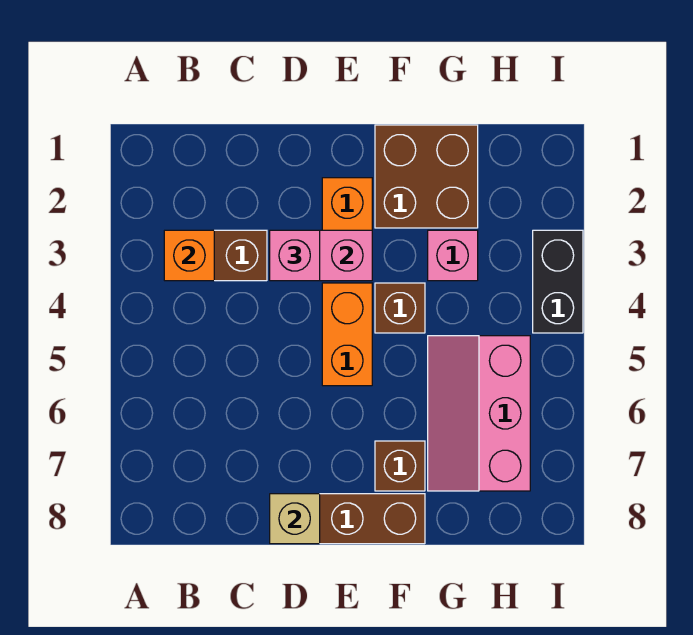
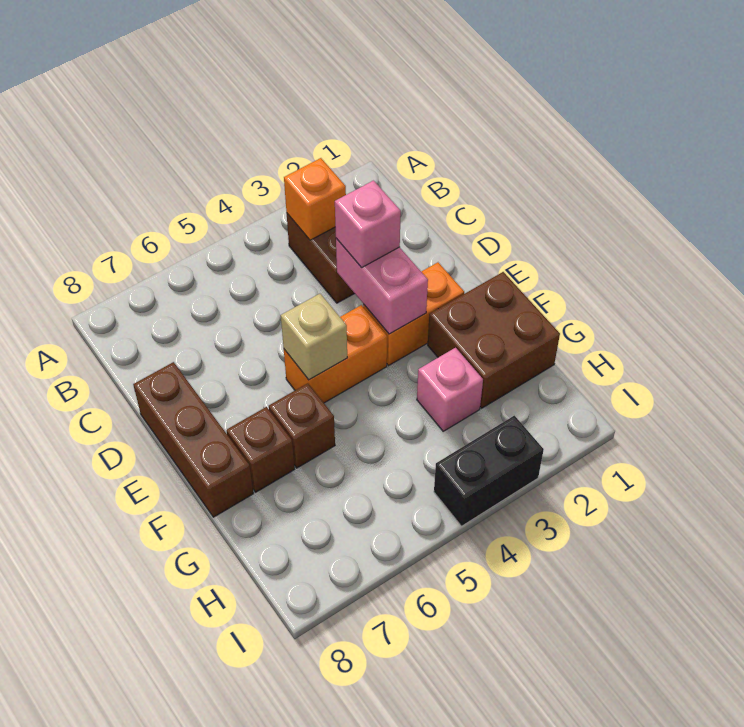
tan brick D8 level 2 -> tan brick E5 level 2
brown brick F4 level 1 -> brown brick F6 level 1
pink slope G5:H7 level 1 top H -> none

